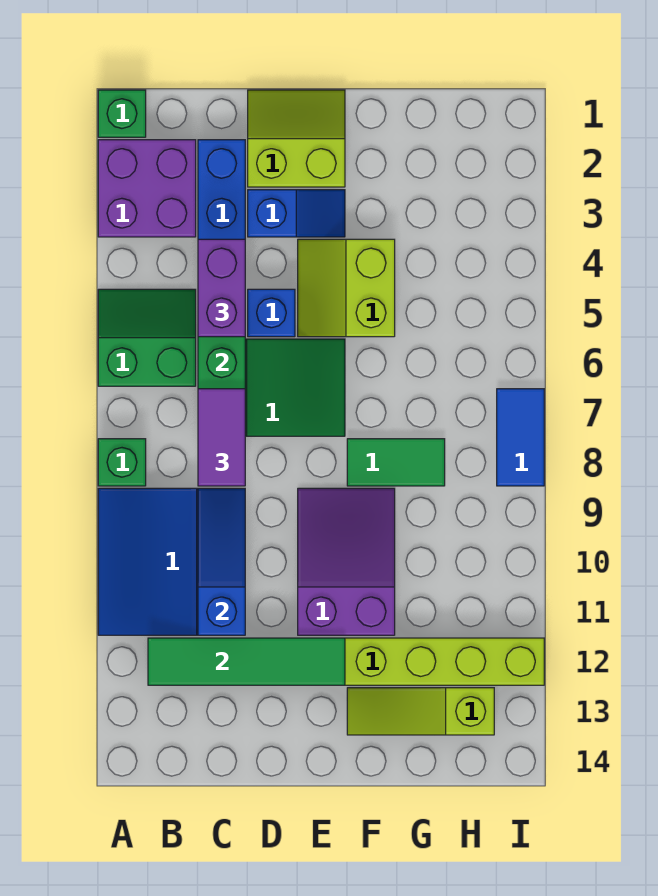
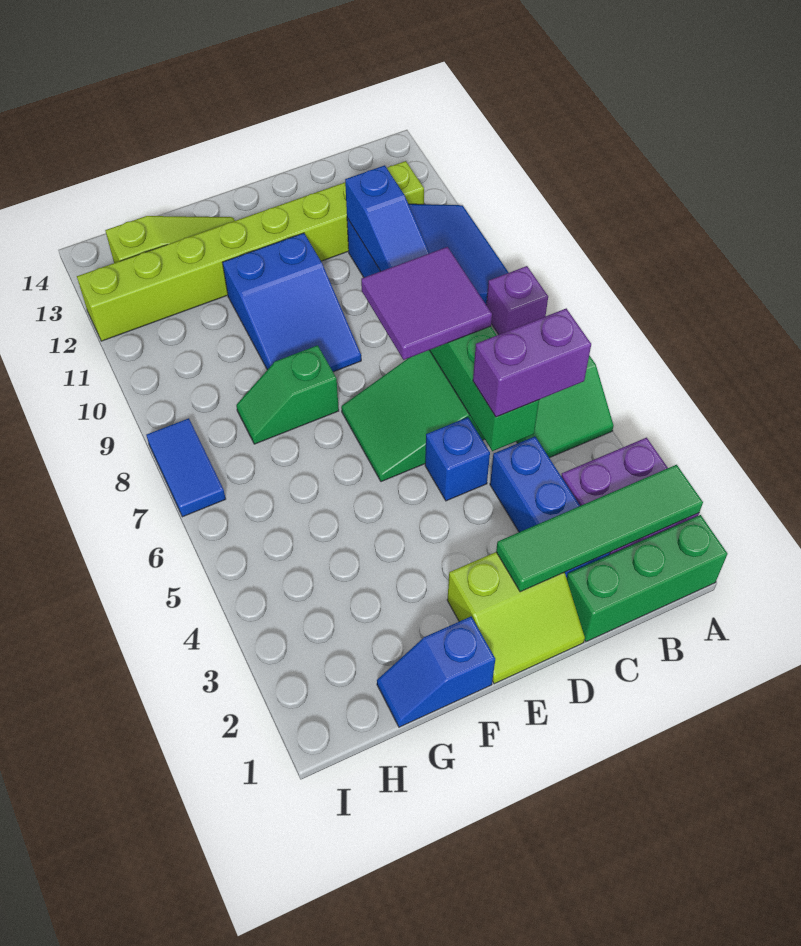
green brick A1 level 1 -> green brick A1:C1 level 1
green brick A8 level 1 -> purple brick A8 level 1
green tile B12:E12 level 2 -> green tile A2:D2 level 2
purple brick C4:C5 level 3 -> purple brick B5:C5 level 3
purple tile C7:C8 level 3 -> purple tile C7:D8 level 3
blue slope D3:E3 level 1 top D -> blue slope F1:G1 level 1 top F
lime slope E4:F5 level 1 top F -> none
purple slope E9:F11 level 1 top 11 -> blue slope E9:F11 level 1 top 11
green tile F8:G8 level 1 -> green slope F8:G8 level 1 top F

